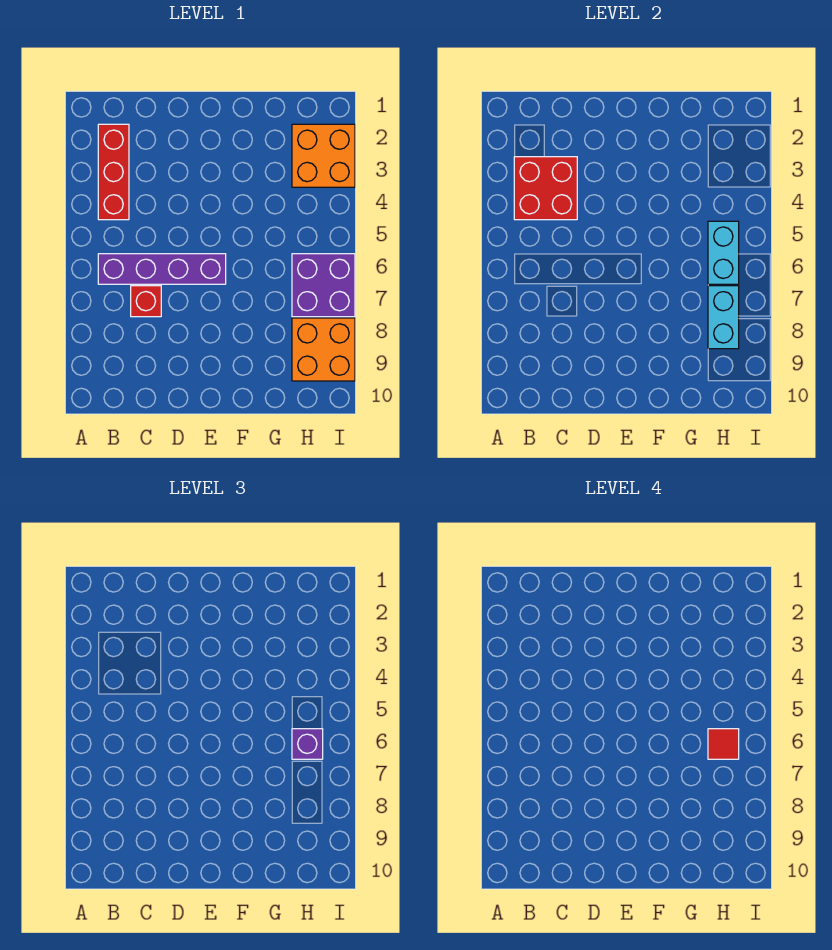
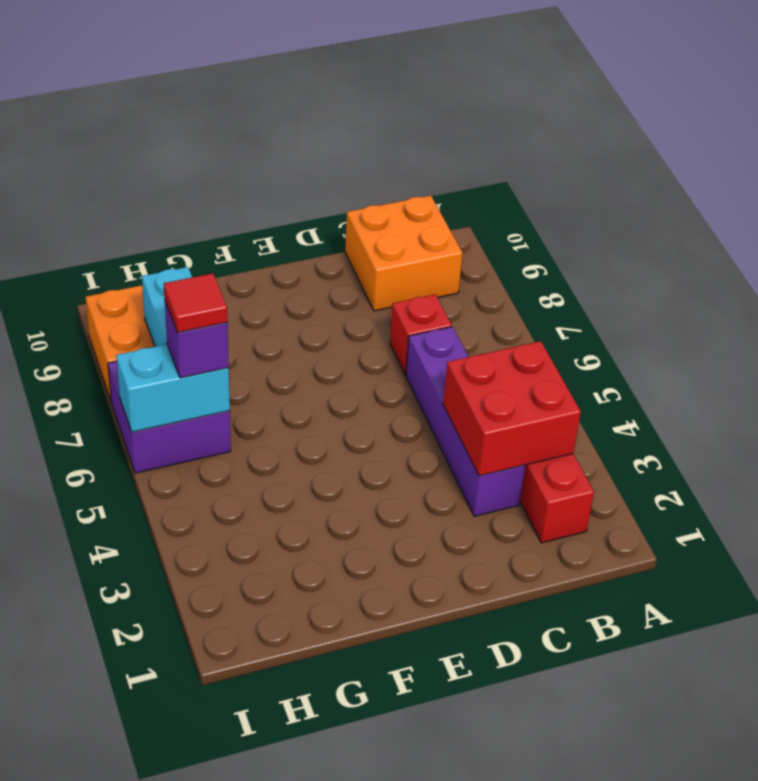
purple brick B6:E6 level 1 -> purple brick C3:C6 level 1
orange brick H2:I3 level 1 -> orange brick B9:C10 level 1
cyan brick H5:H6 level 2 -> cyan brick H6:I6 level 2

